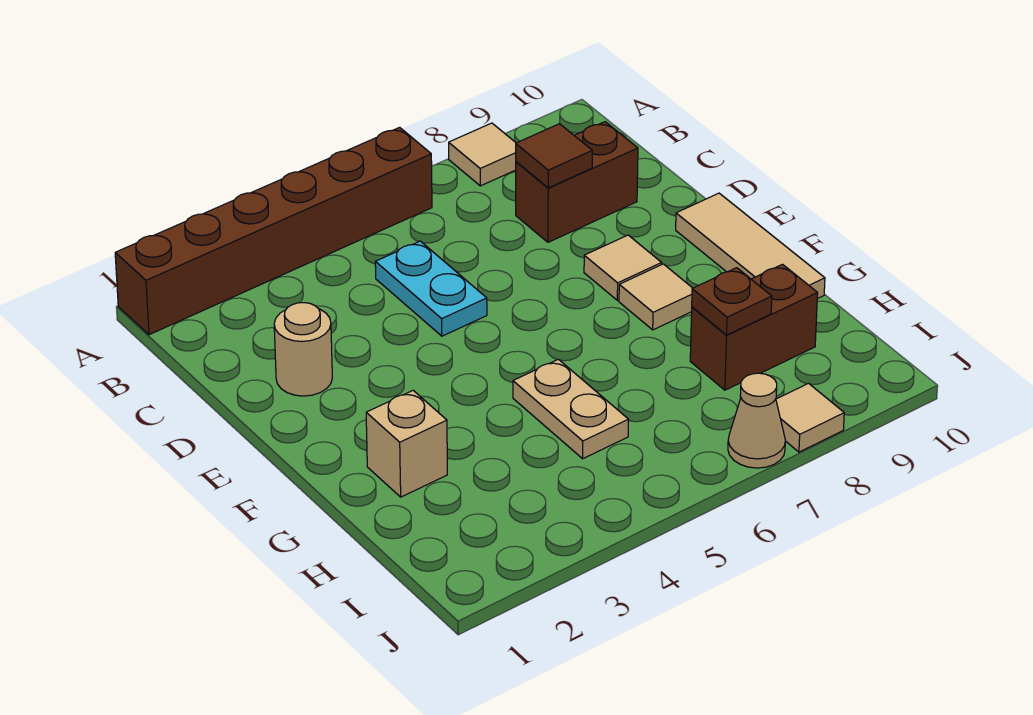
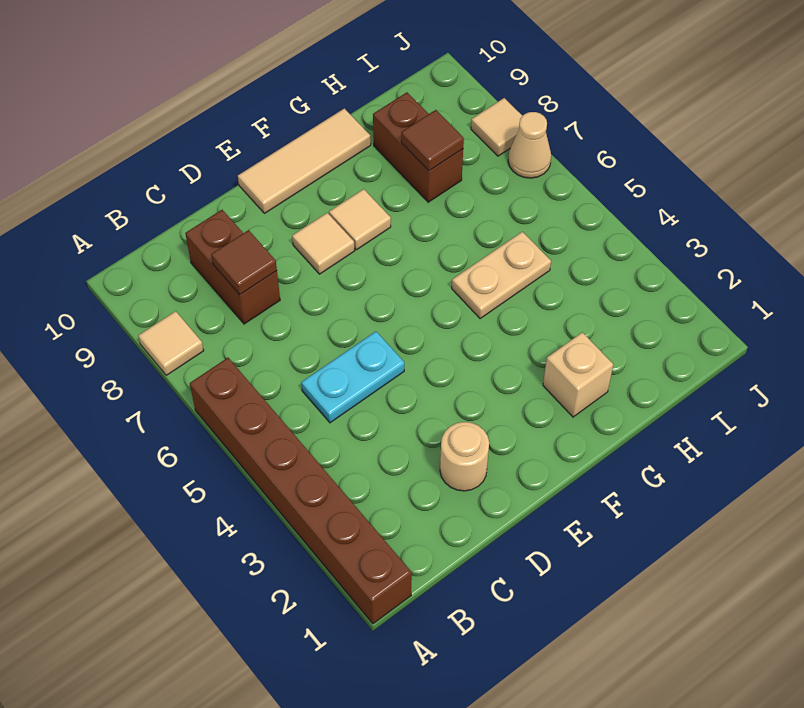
brown plate H8 level 2 -> brown tile H8 level 2

